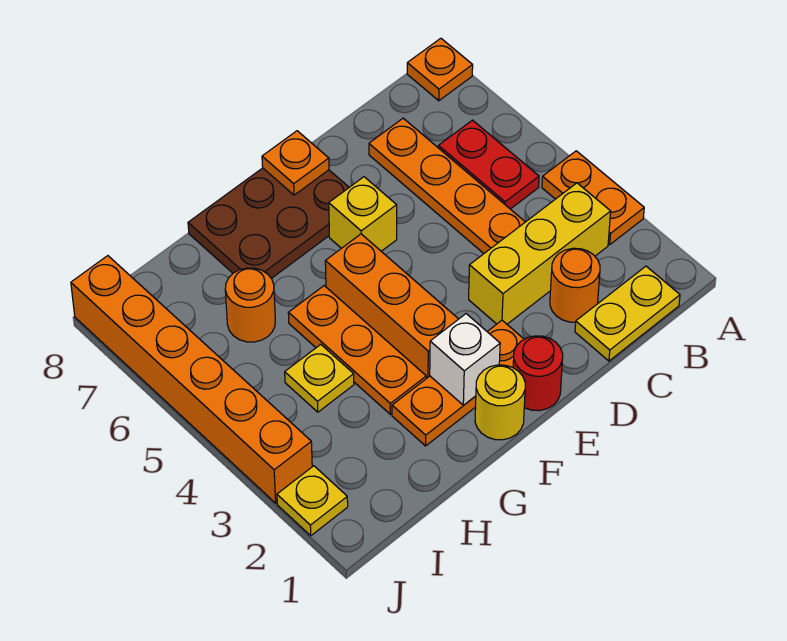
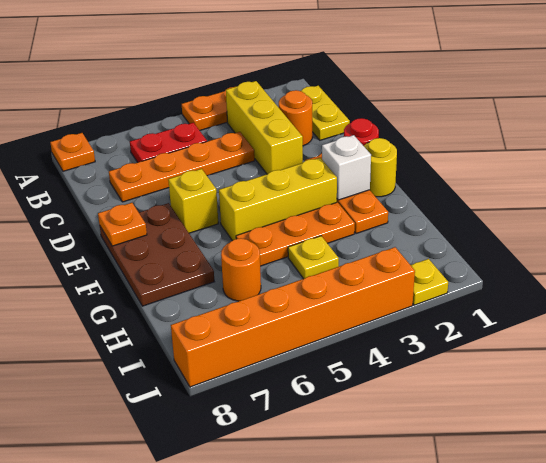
orange brick F3:F5 level 1 -> yellow brick F3:F5 level 1

